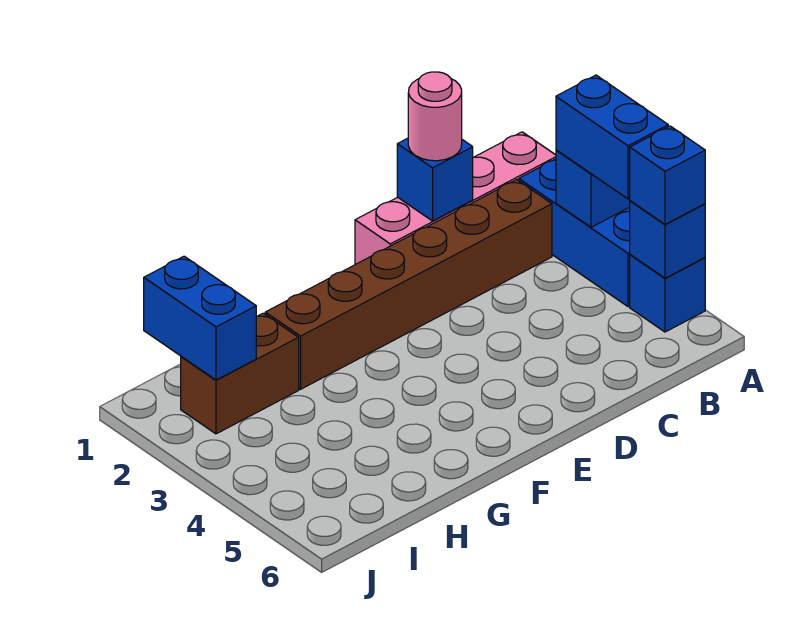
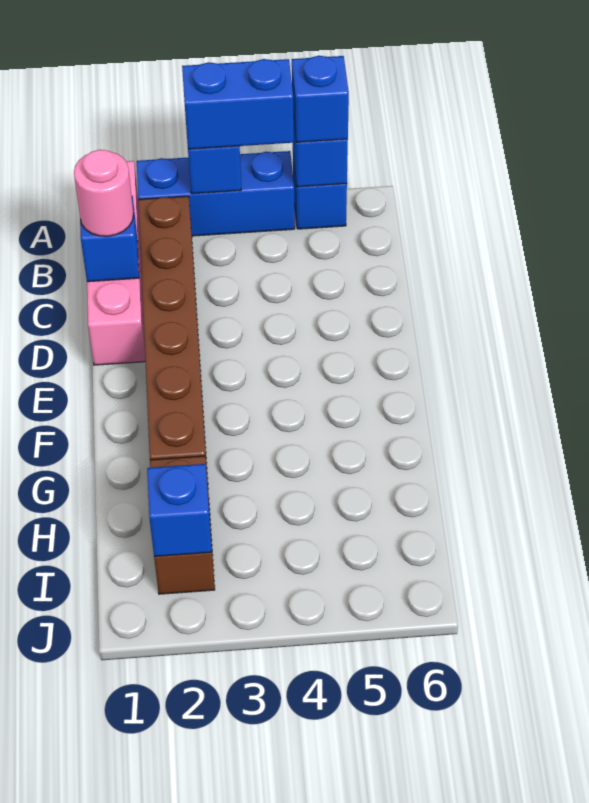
blue brick I1:I2 level 2 -> blue brick I2 level 2

